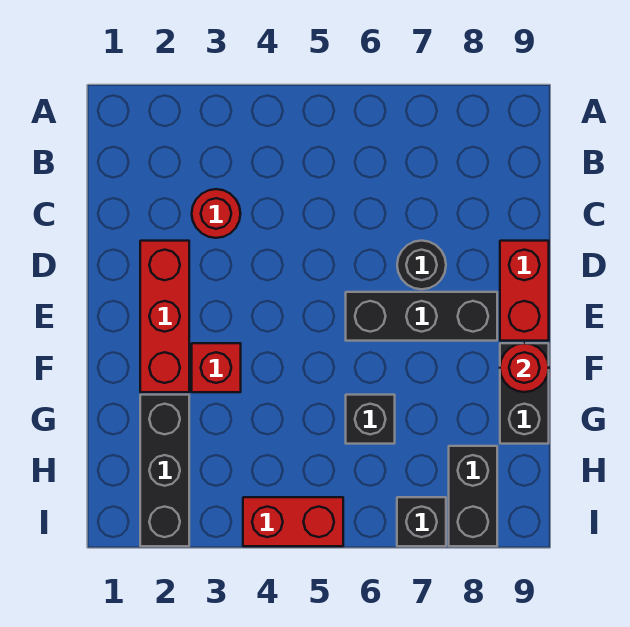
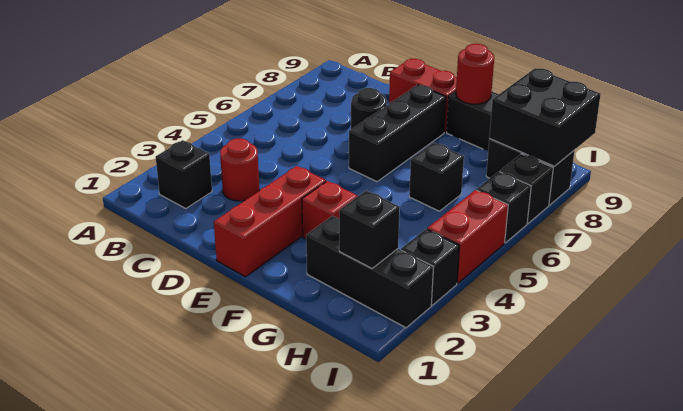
none -> black brick B2 level 1
red brick D2:F2 level 1 -> red brick E1:E3 level 1
none -> black brick H2 level 2
none -> black brick H8:I9 level 2
none -> black brick I3 level 1
none -> black brick I6 level 1

